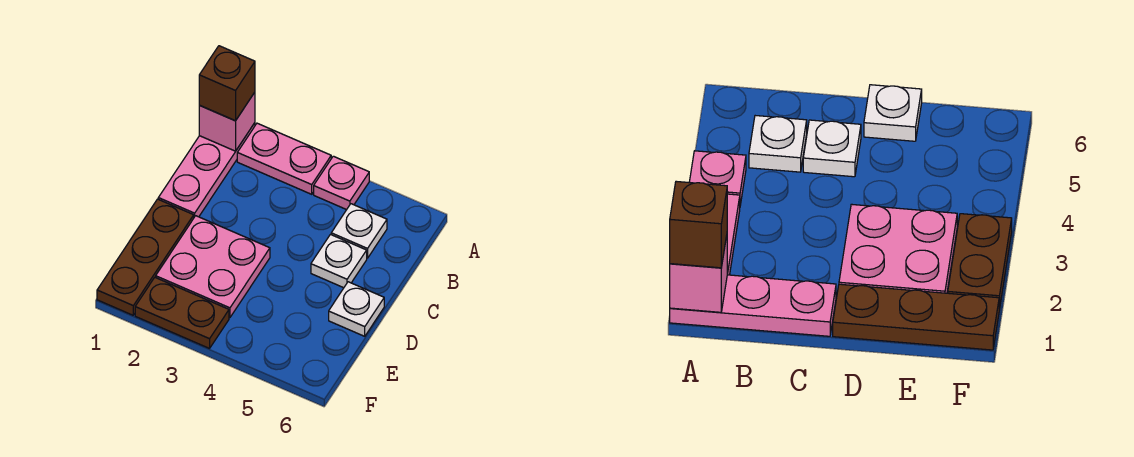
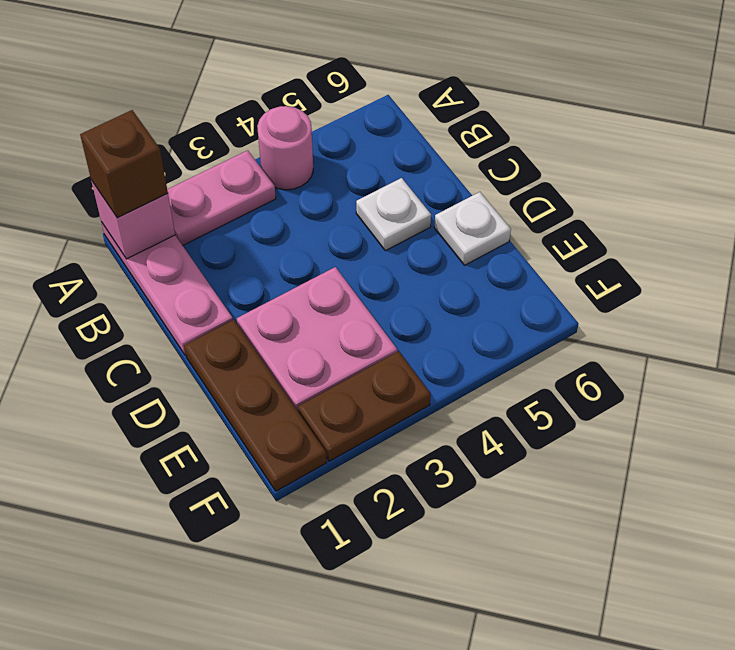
pink plate A4 level 1 -> pink round brick A4 level 1
white plate B5 level 1 -> none

